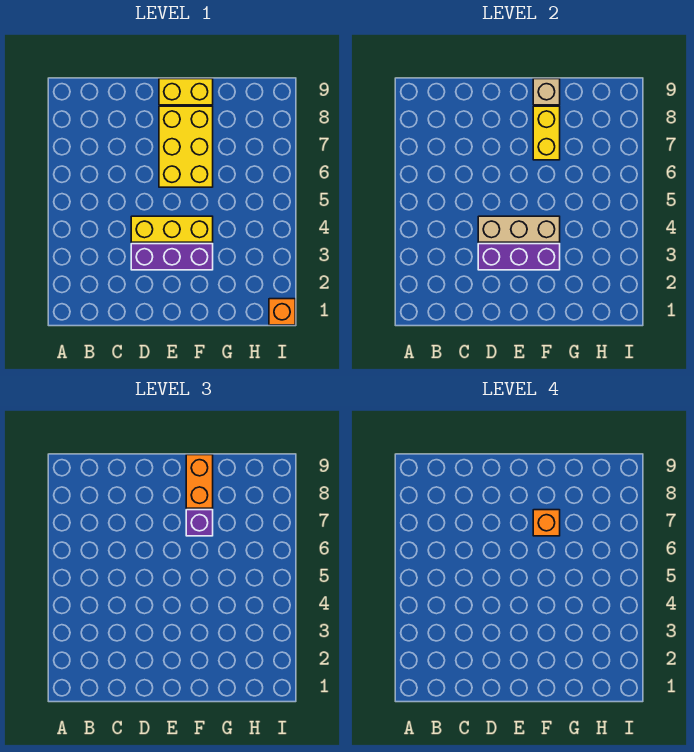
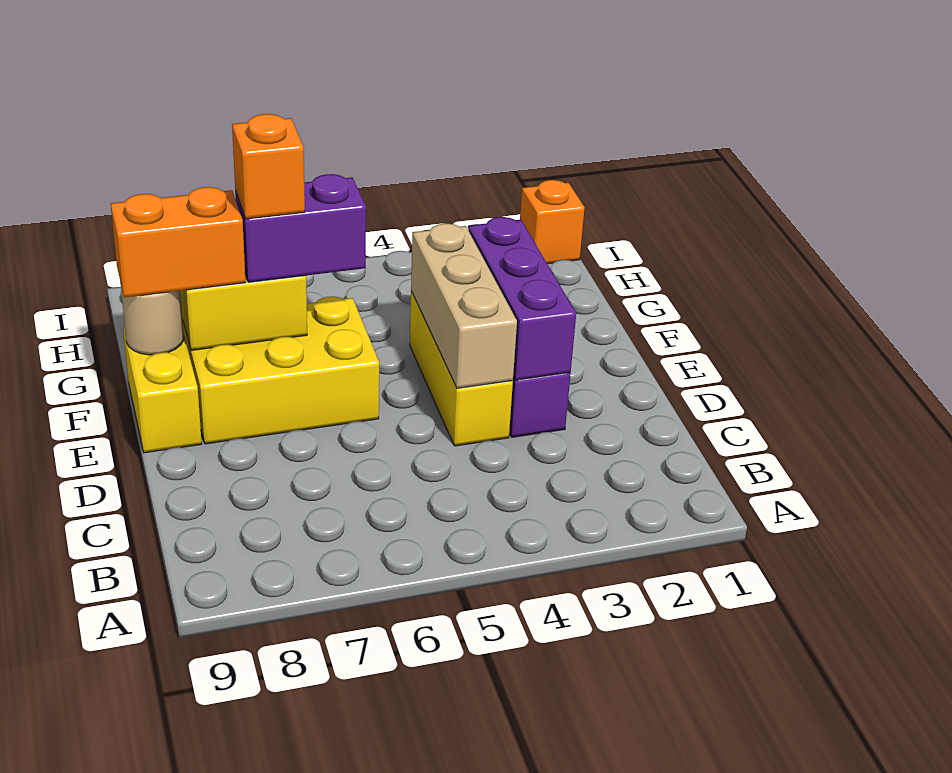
purple brick F7 level 3 -> purple brick F6:F7 level 3
tan brick F9 level 2 -> tan round brick F9 level 2

